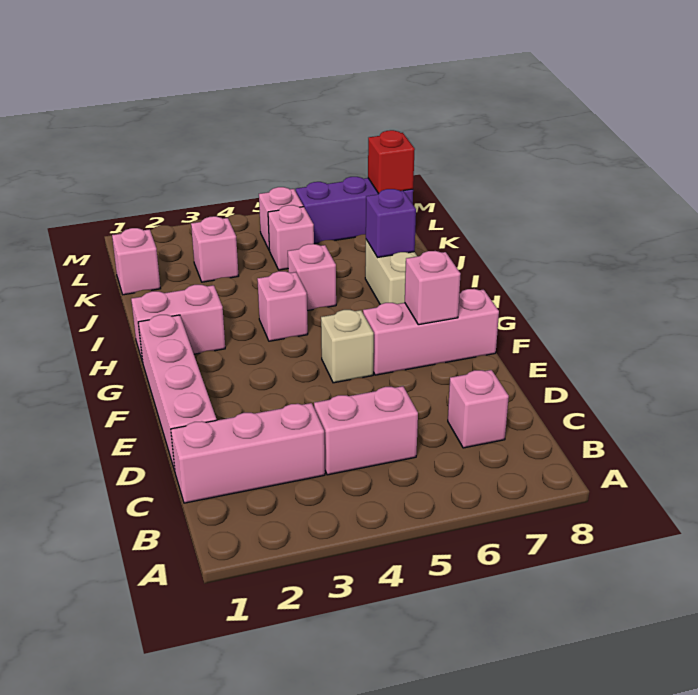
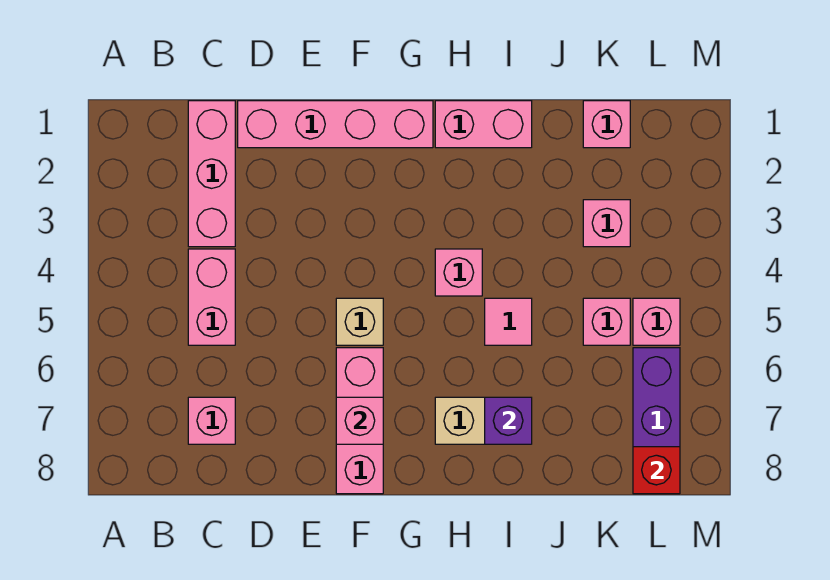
pink brick H1:H2 level 1 -> pink brick H1:I1 level 1
pink brick I5 level 1 -> pink tile I5 level 1

